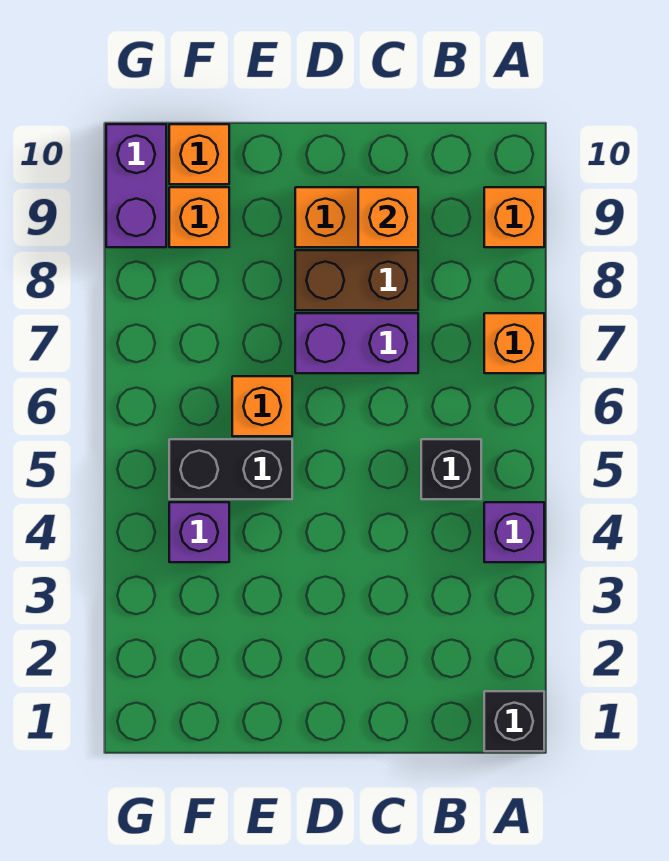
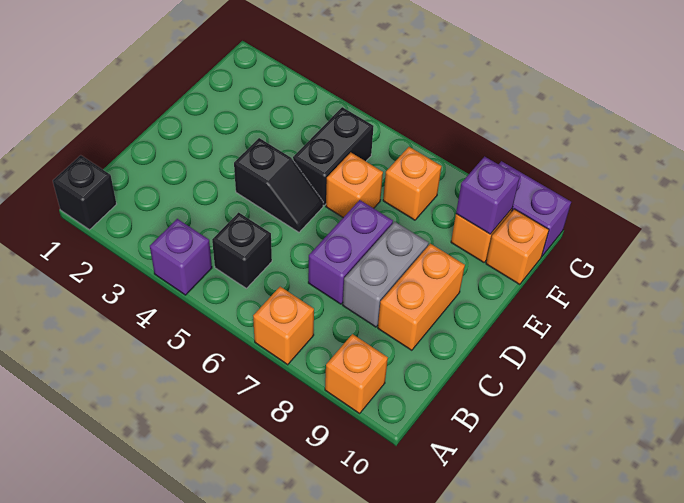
brown brick C8:D8 level 1 -> grey brick C8:D8 level 1
orange brick C9 level 2 -> orange brick F7 level 1
none -> black slope D4:D5 level 1 top 4
purple brick F4 level 1 -> purple brick F9 level 2

